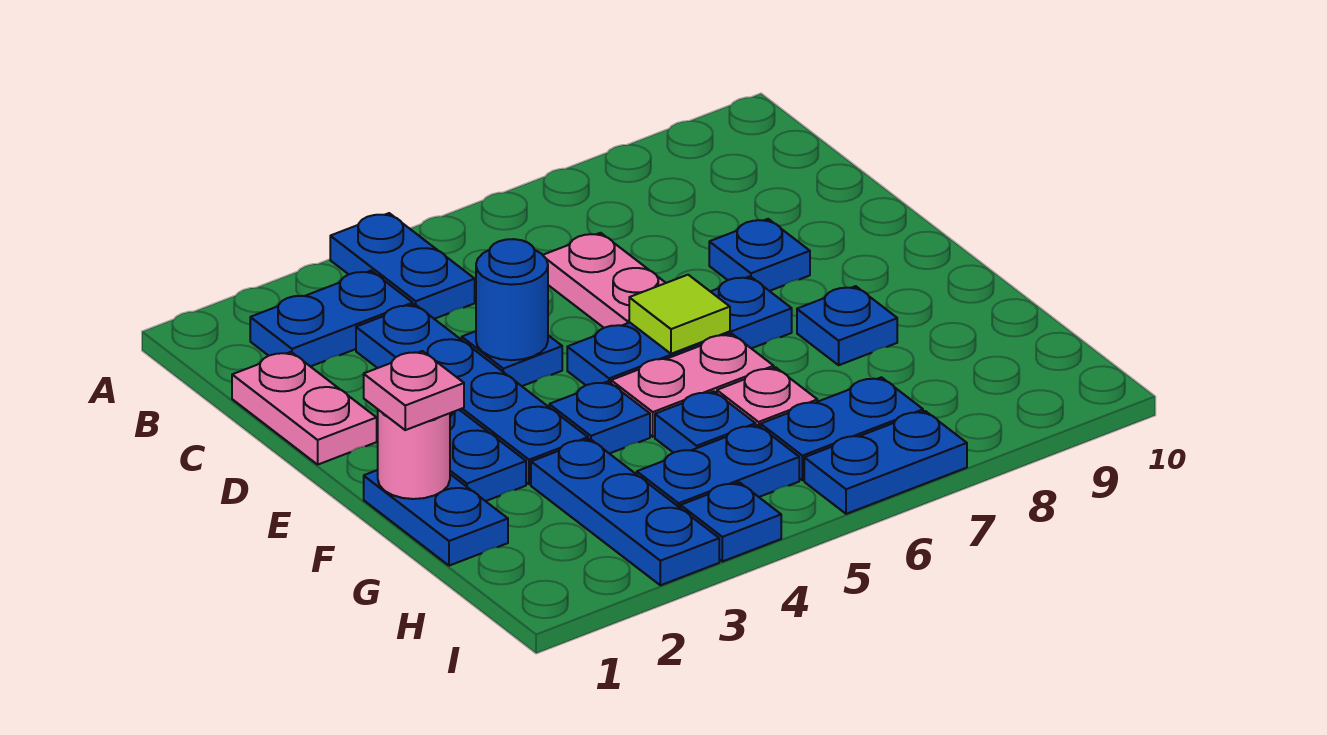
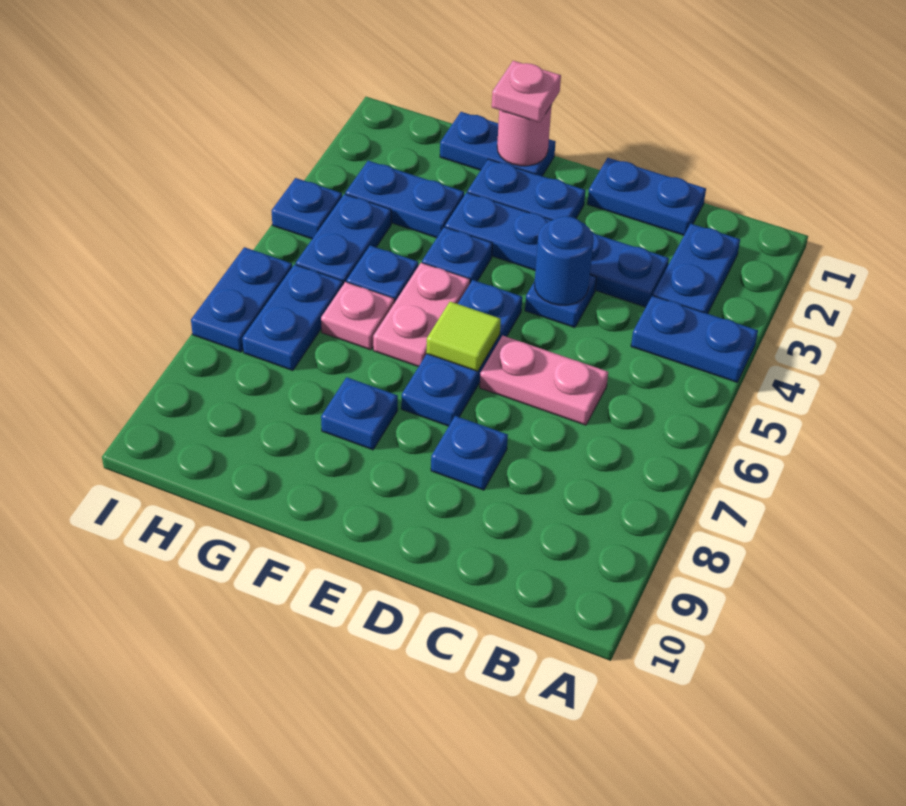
pink plate C1:D1 level 1 -> blue plate C1:D1 level 1
blue plate G3:I3 level 1 -> blue plate G3:H3 level 1

